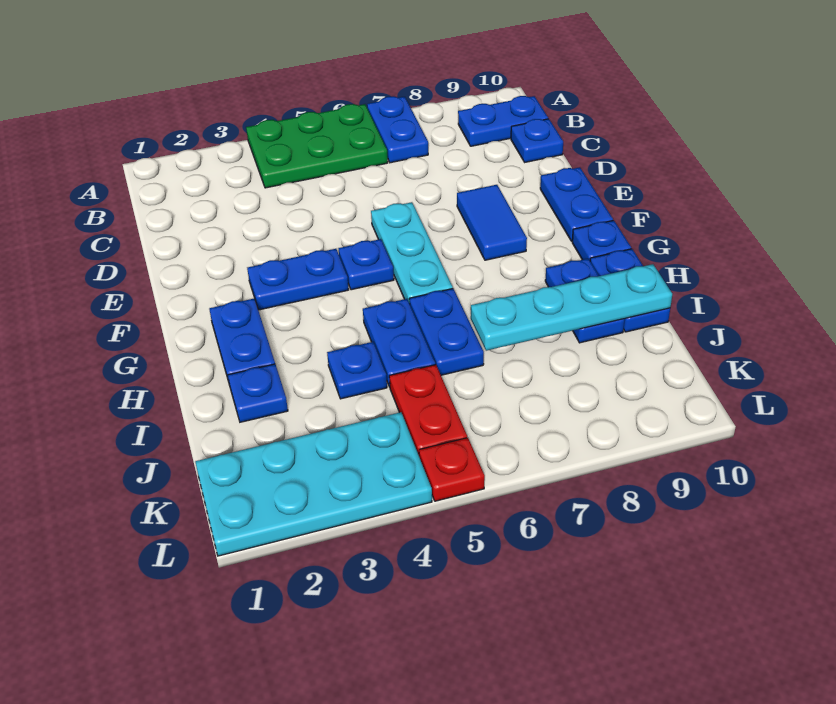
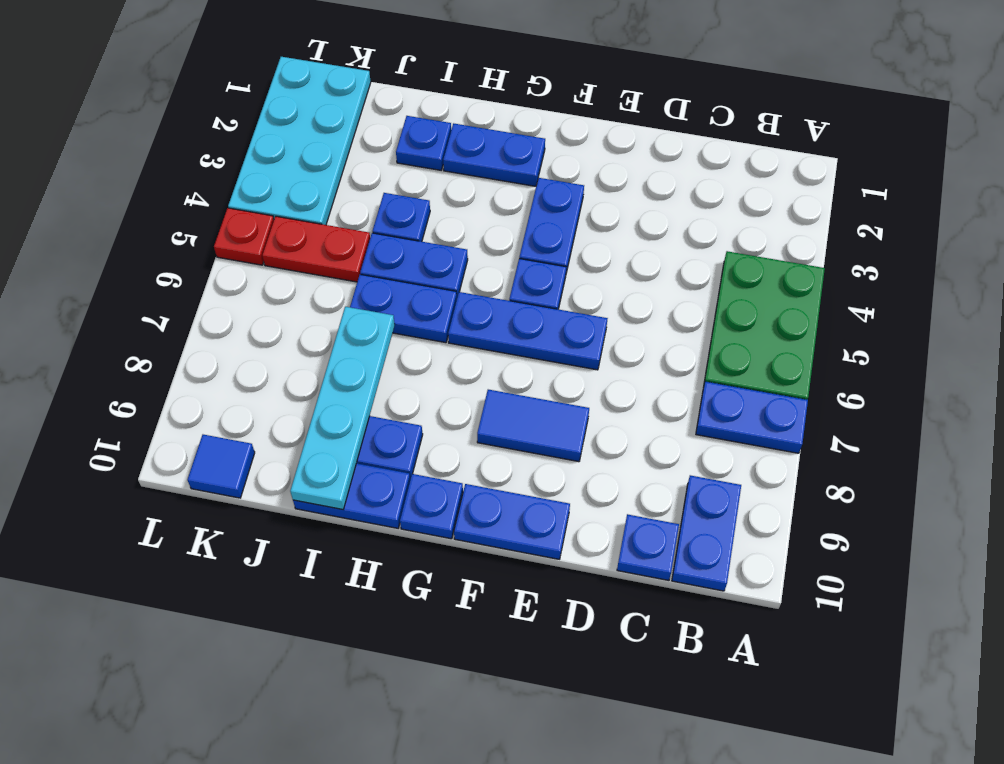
cyan plate E6:G6 level 1 -> blue plate E6:G6 level 1
none -> blue tile K10 level 1

